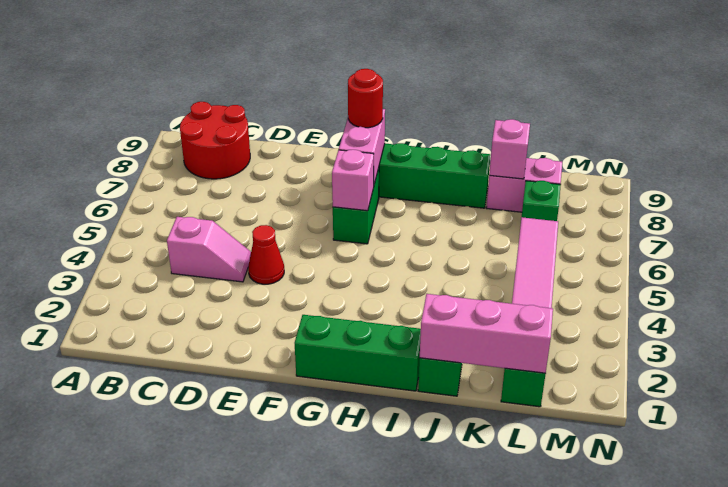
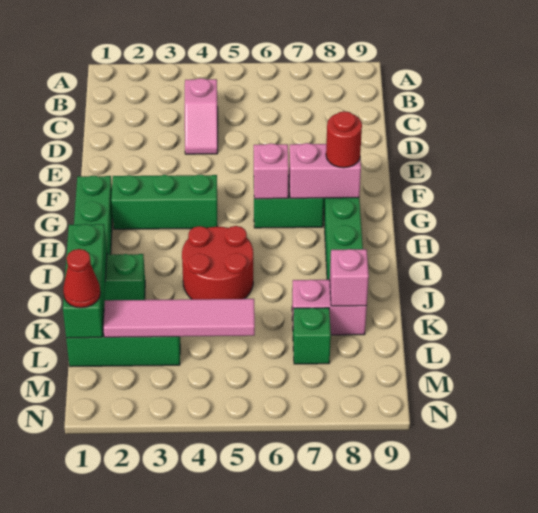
red round brick B8:C9 level 1 -> red round brick I4:J5 level 1
red cone E4 level 1 -> red cone L1 level 3
none -> green brick G2:G4 level 1
pink brick J1:L1 level 2 -> green brick J1:L1 level 2
pink brick K8:L8 level 1 -> pink brick K7:K8 level 1

